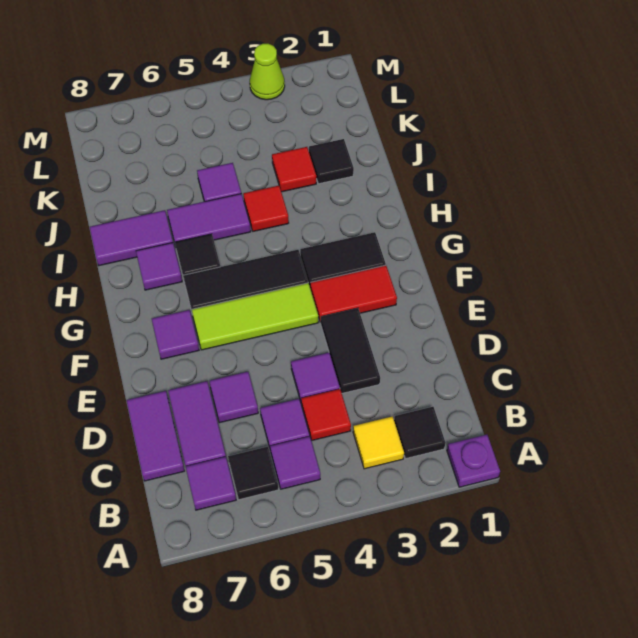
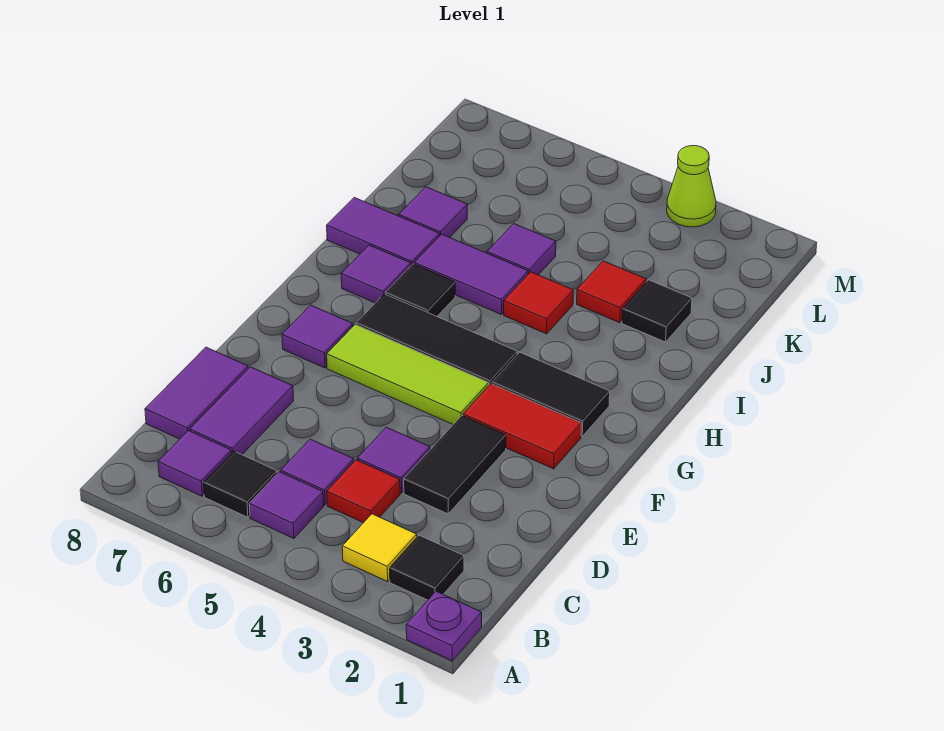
purple tile D6 level 1 -> purple tile J7 level 1

